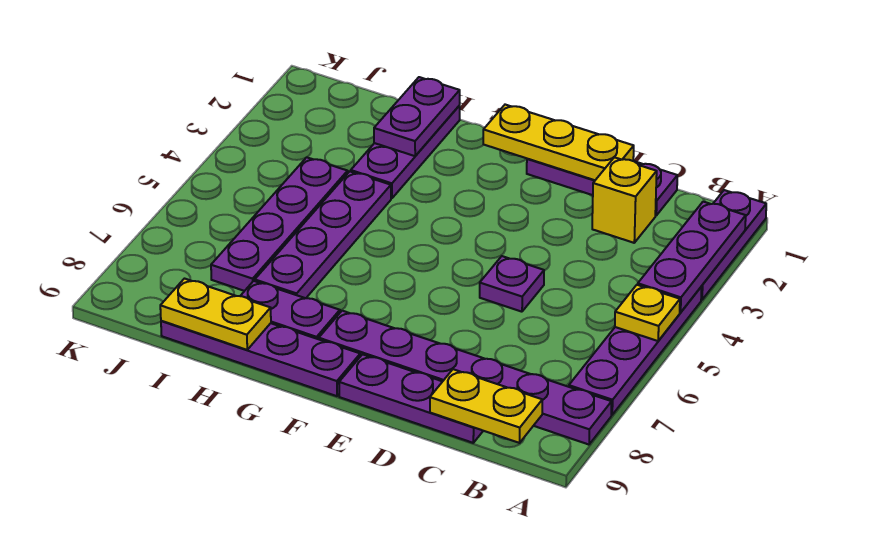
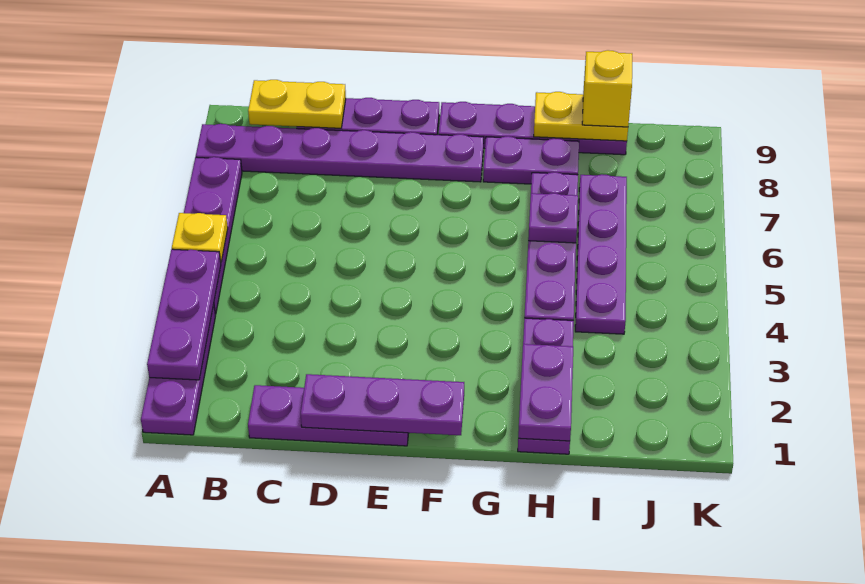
yellow brick C2 level 1 -> yellow brick I9 level 3
yellow plate D1:F1 level 2 -> purple plate D1:F1 level 2
purple plate D5 level 1 -> purple plate H6 level 2

